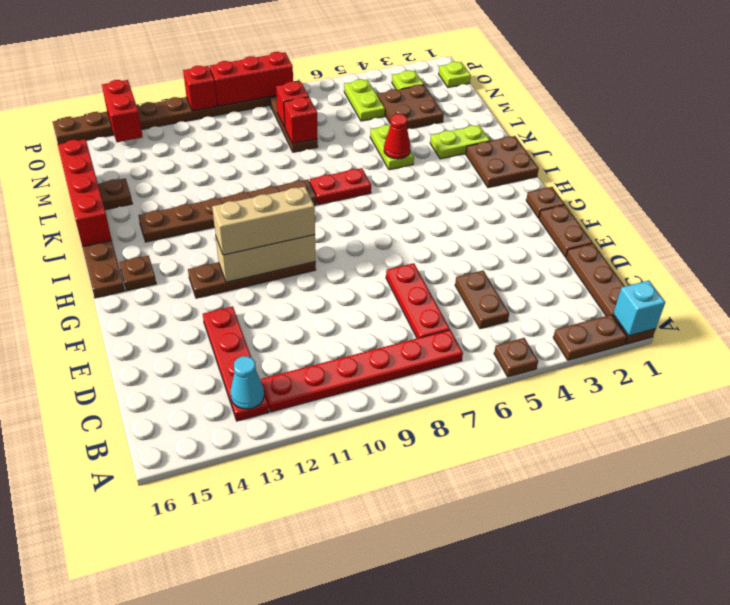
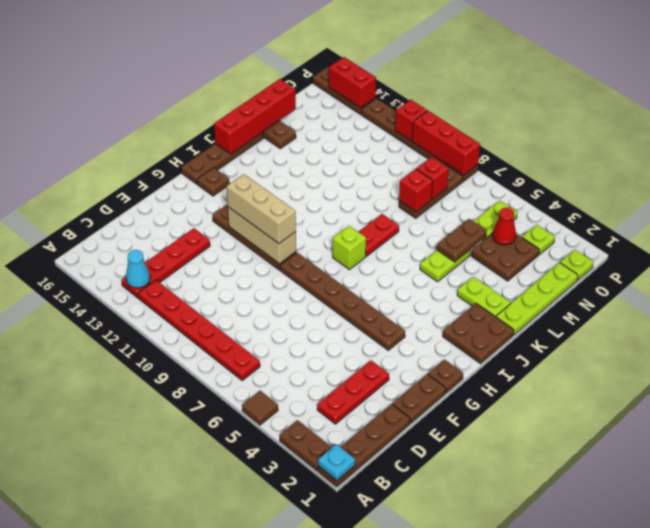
cyan brick A1 level 2 -> cyan plate A1 level 2
brown plate A5 level 1 -> brown tile A5 level 1
brown plate C5:D5 level 1 -> brown plate L5:M5 level 2
red plate C7:E7 level 1 -> red plate C3:E3 level 1
none -> lime brick I8 level 1
red plate J7:J8 level 1 -> red plate J8:K8 level 1
brown plate J9:J14 level 1 -> brown plate G4:G9 level 1
none -> lime plate K1:N1 level 1
red cone K5 level 2 -> red cone N4 level 2
red brick O14:P14 level 2 -> red brick P14:P15 level 2

